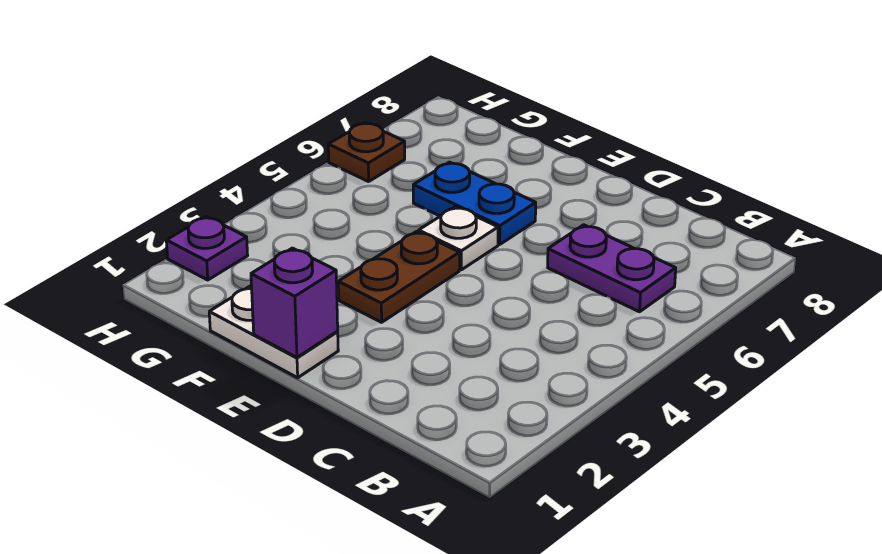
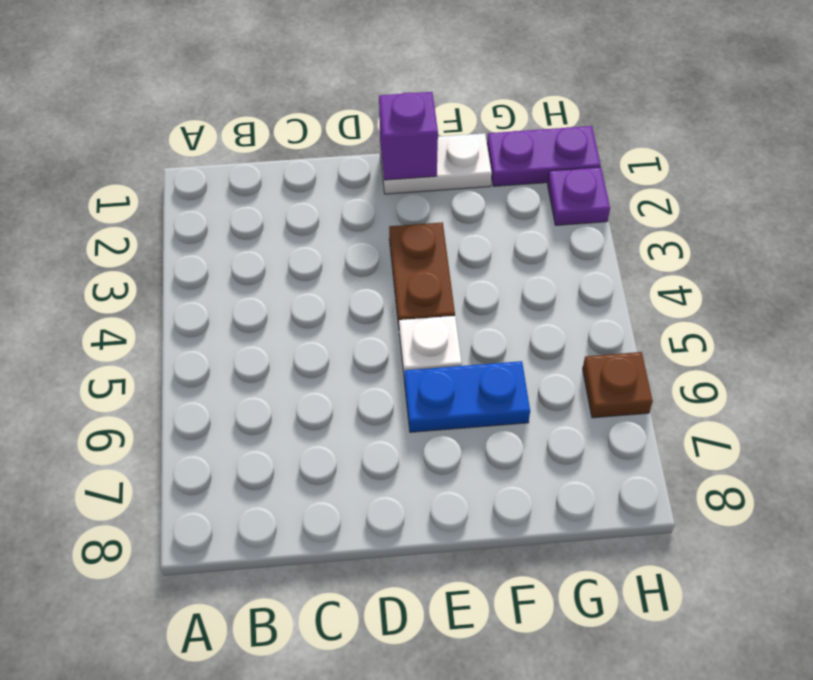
purple plate B6:C6 level 1 -> purple plate G1:H1 level 1

